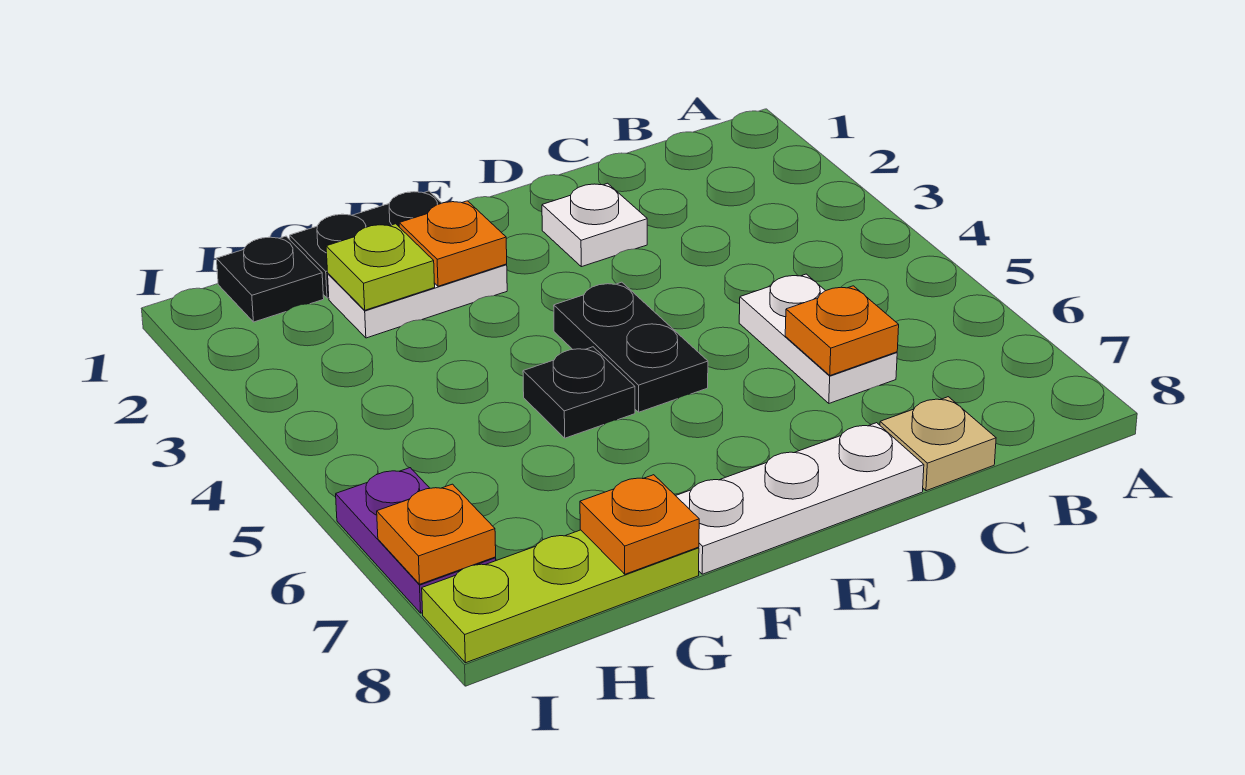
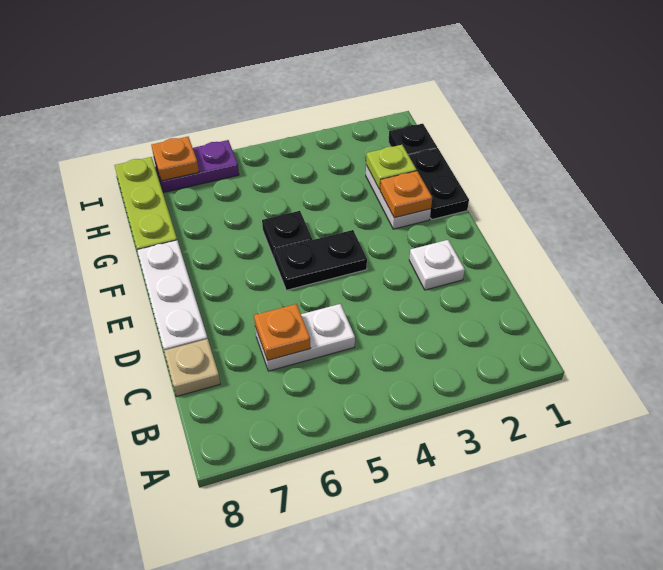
orange plate G8 level 2 -> none

